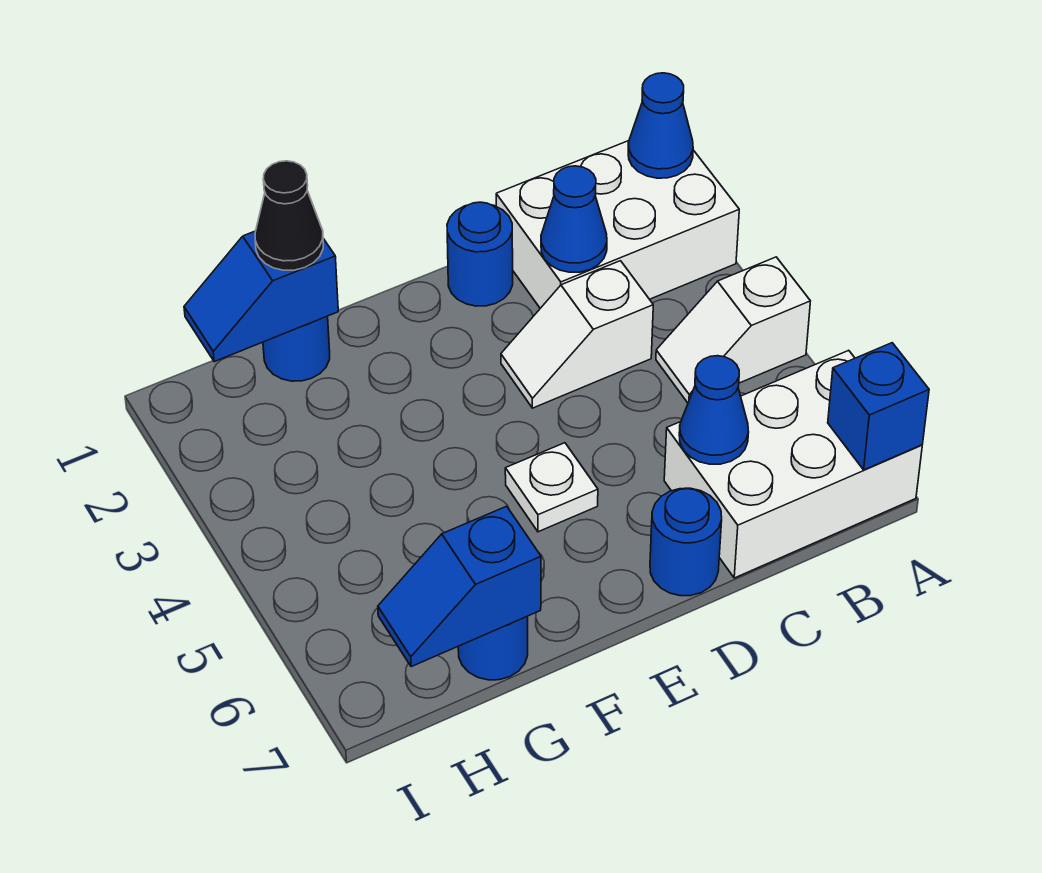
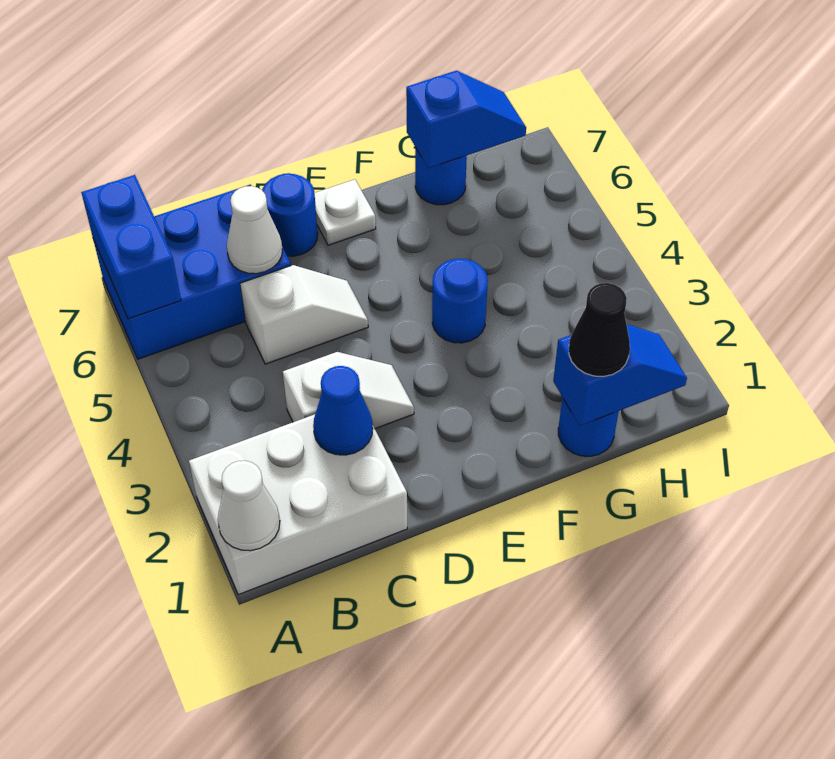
blue cone A1 level 2 -> white cone A1 level 2
white slope A4:B4 level 1 top A -> white slope C5:D5 level 1 top C
white brick A6:C7 level 1 -> blue brick A6:C7 level 1
blue brick A7 level 2 -> blue brick A6:A7 level 2
blue cone C6 level 2 -> white cone C6 level 2
blue round brick D1 level 1 -> blue round brick F4 level 1
white plate E5 level 1 -> white plate E7 level 1

